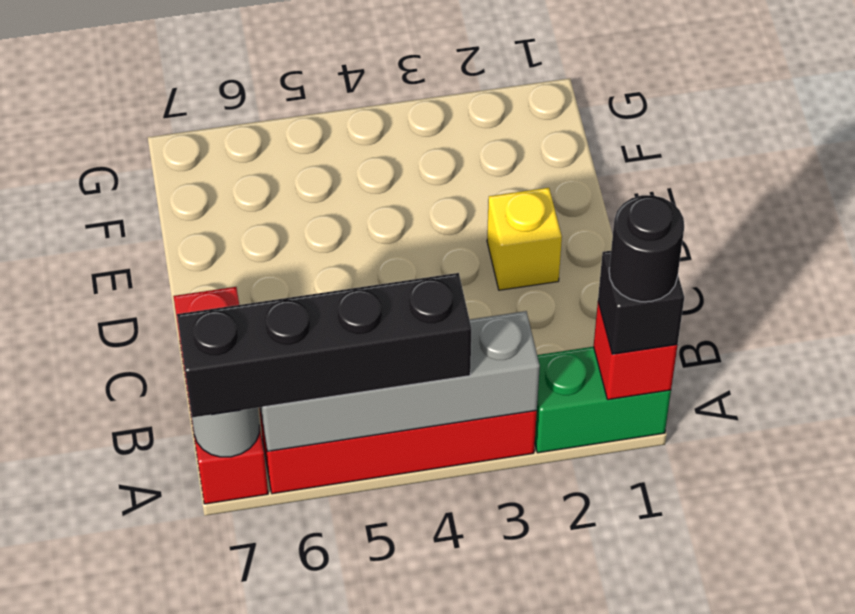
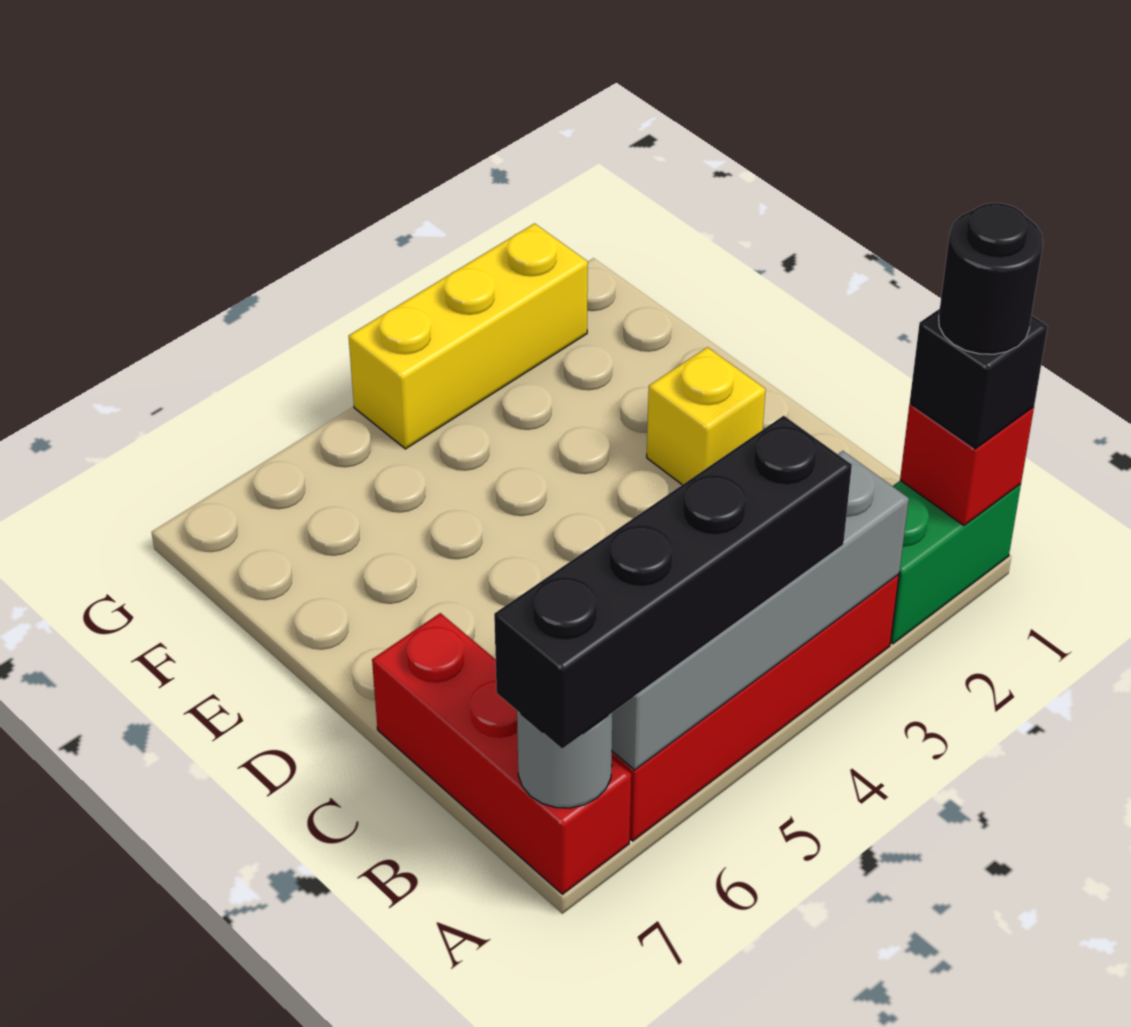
none -> yellow brick G2:G4 level 1

